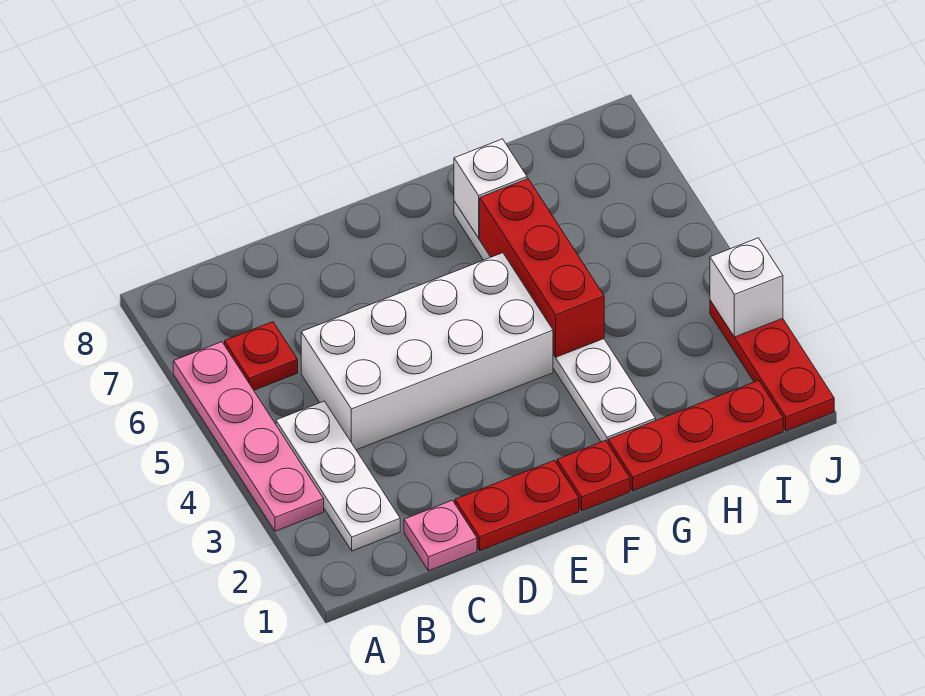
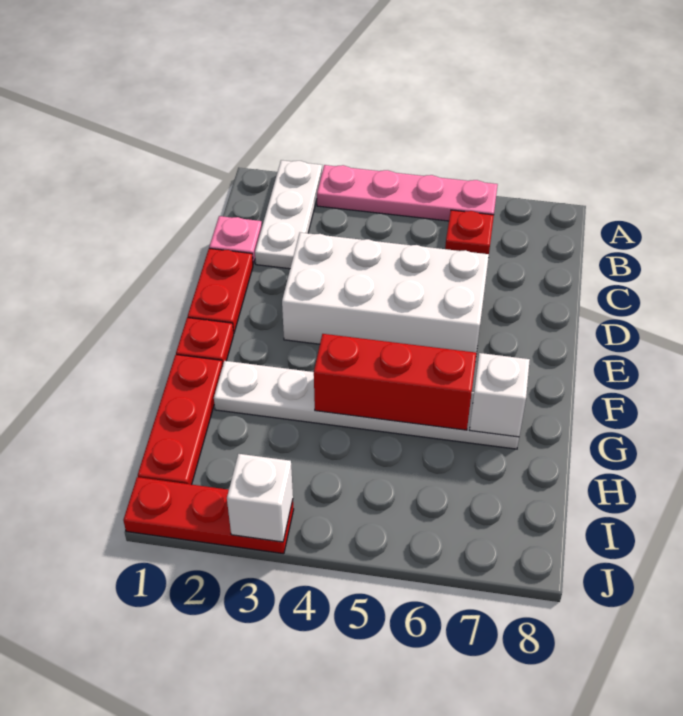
white plate B2:B4 level 1 -> white plate A2:C2 level 1
white brick C4:F5 level 1 -> white brick D3:E6 level 1

